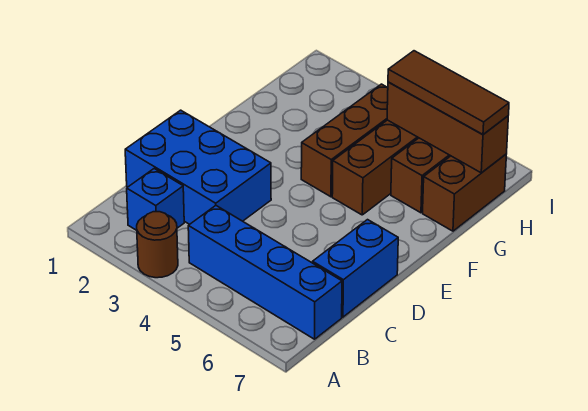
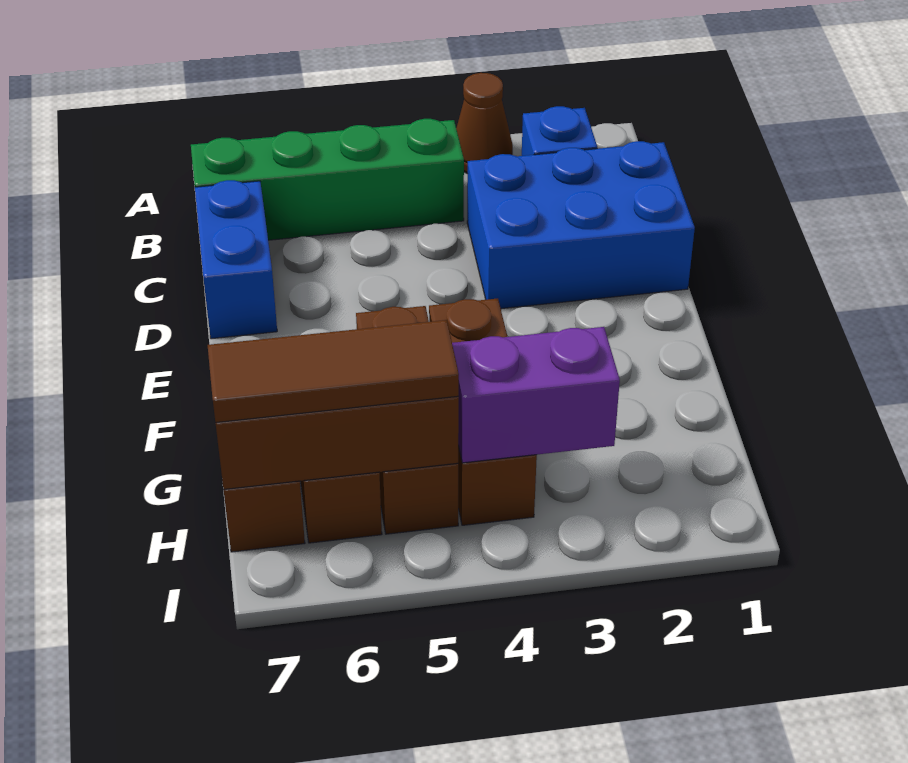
brown round brick A3 level 1 -> brown cone A3 level 1
blue brick B4:B7 level 1 -> green brick B4:B7 level 1
none -> purple brick H3:H4 level 2

